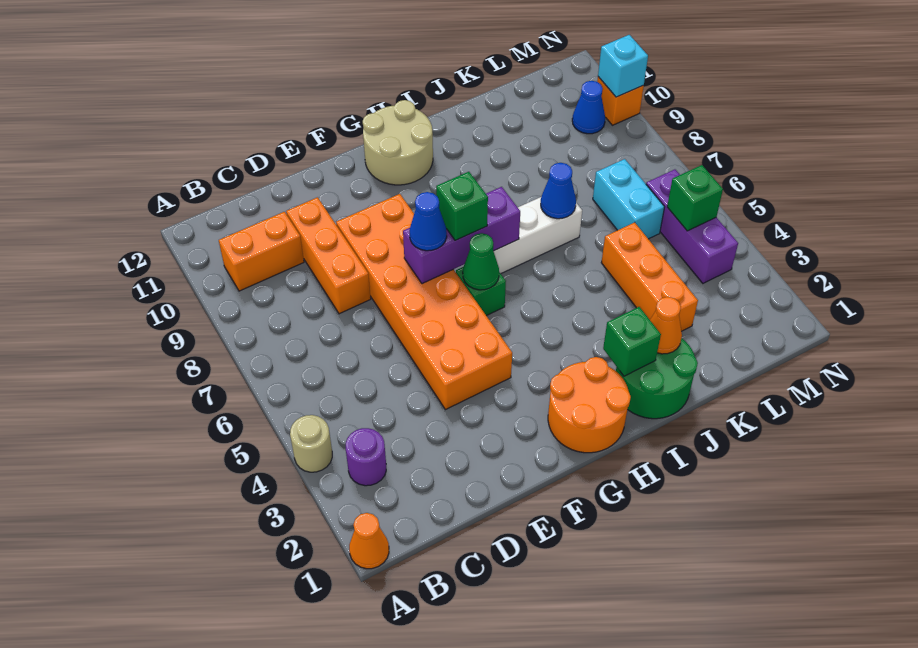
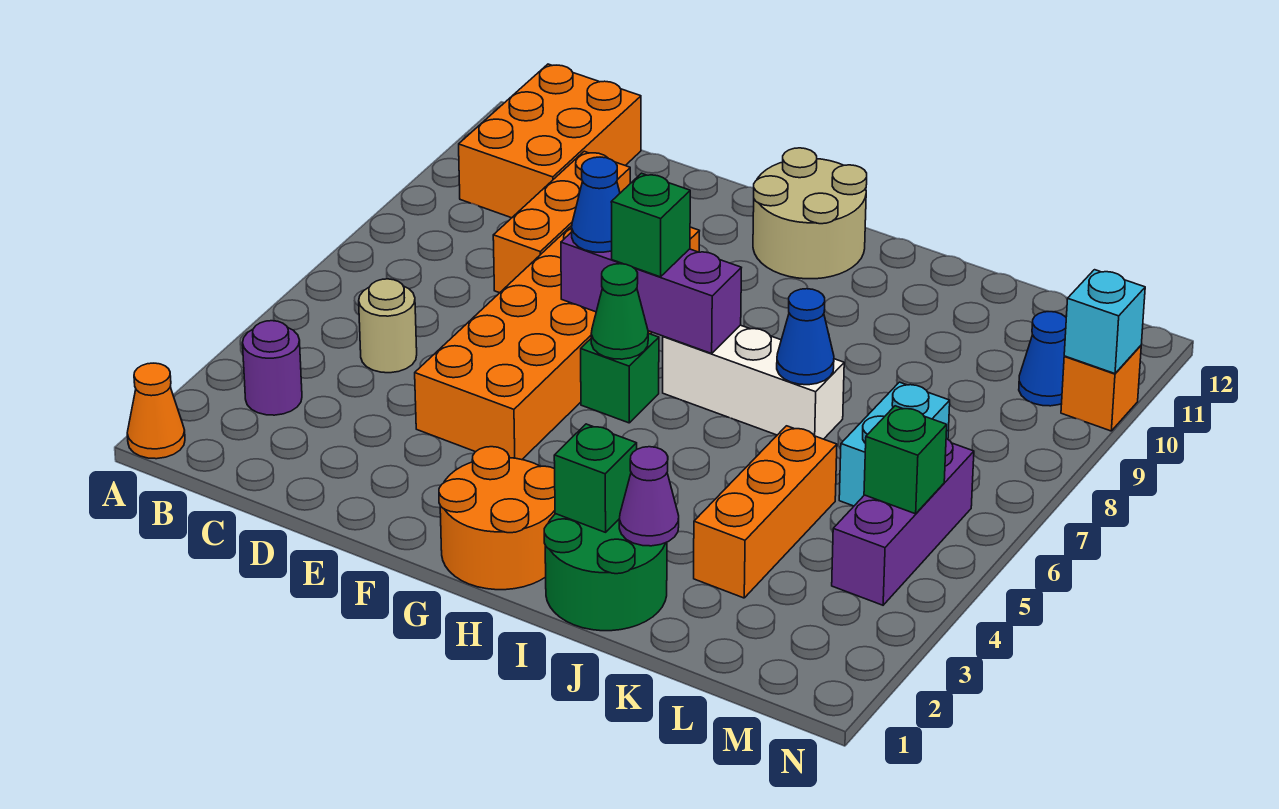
tan round brick A4 level 1 -> tan round brick C5 level 1
orange brick B10:C10 level 1 -> orange brick B10:C12 level 1
orange cone J2 level 2 -> purple cone J2 level 2

